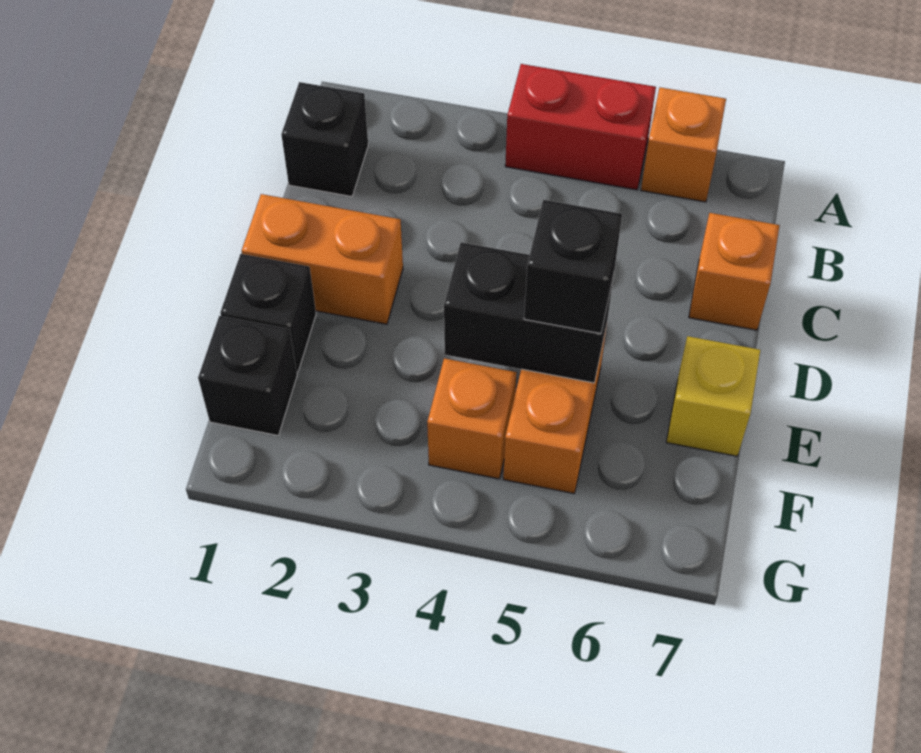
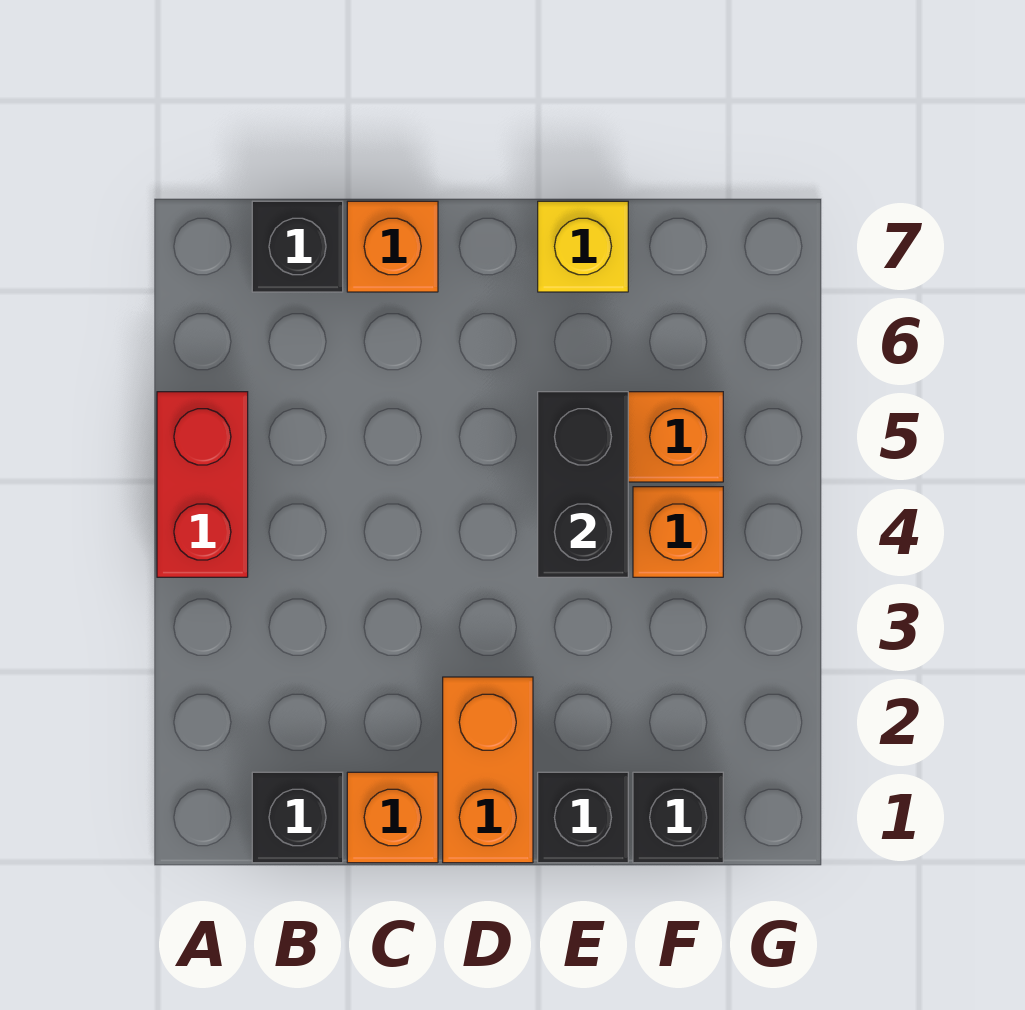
orange brick A6 level 1 -> orange brick C1 level 1
black brick E5 level 3 -> black brick B7 level 1

